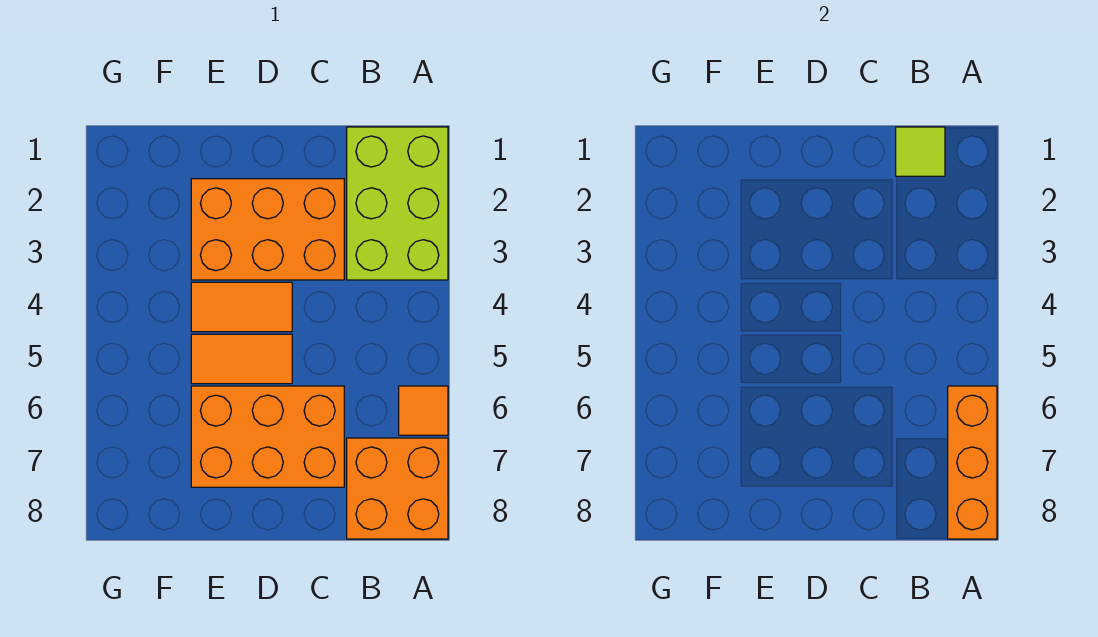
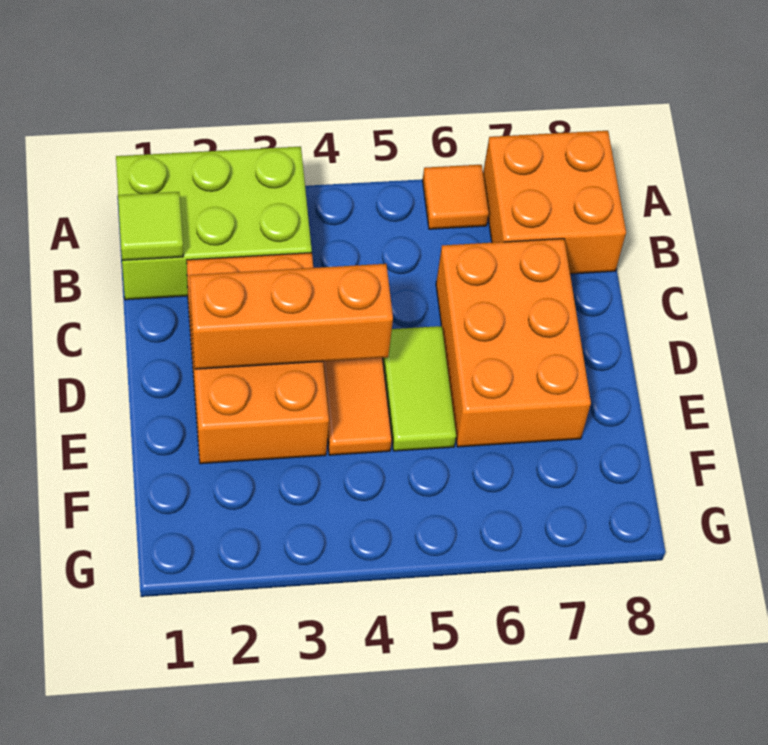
orange brick A6:A8 level 2 -> orange brick D2:D4 level 2
orange tile D5:E5 level 1 -> lime tile D5:E5 level 1

